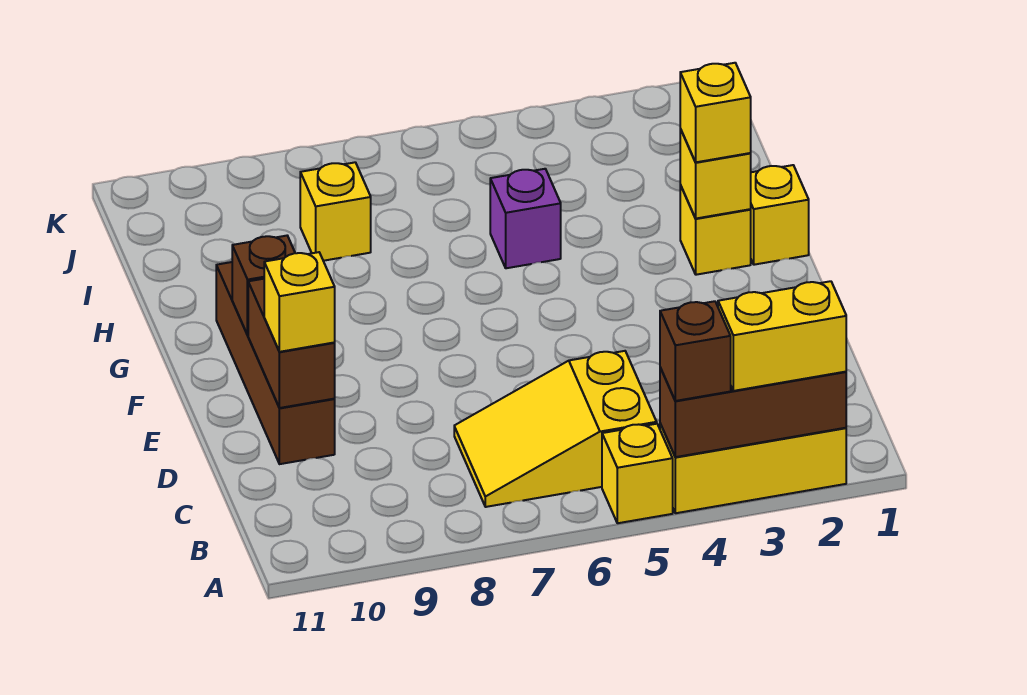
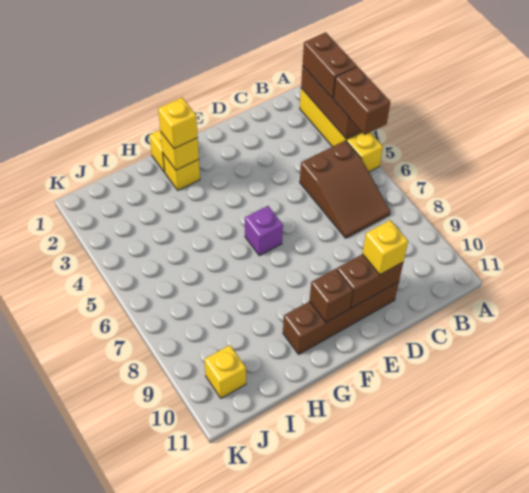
yellow brick A2:A3 level 3 -> brown brick A2:A3 level 3
brown brick A4 level 3 -> brown brick A4:A5 level 3
yellow slope B5:C7 level 1 top 5 -> brown slope B5:C7 level 1 top 5
purple brick H5 level 1 -> purple brick F6 level 1
yellow brick I8 level 1 -> yellow brick J10 level 1

